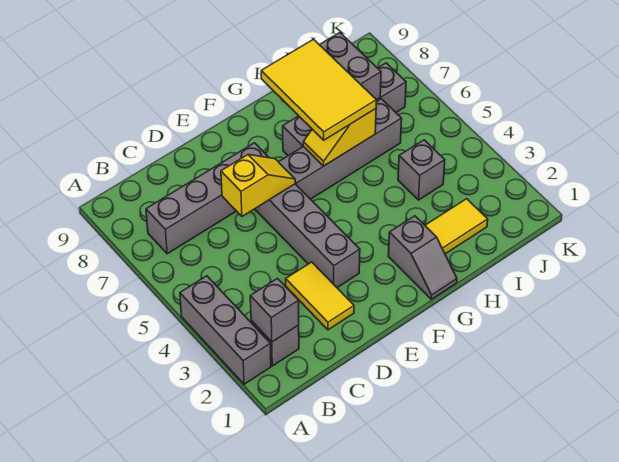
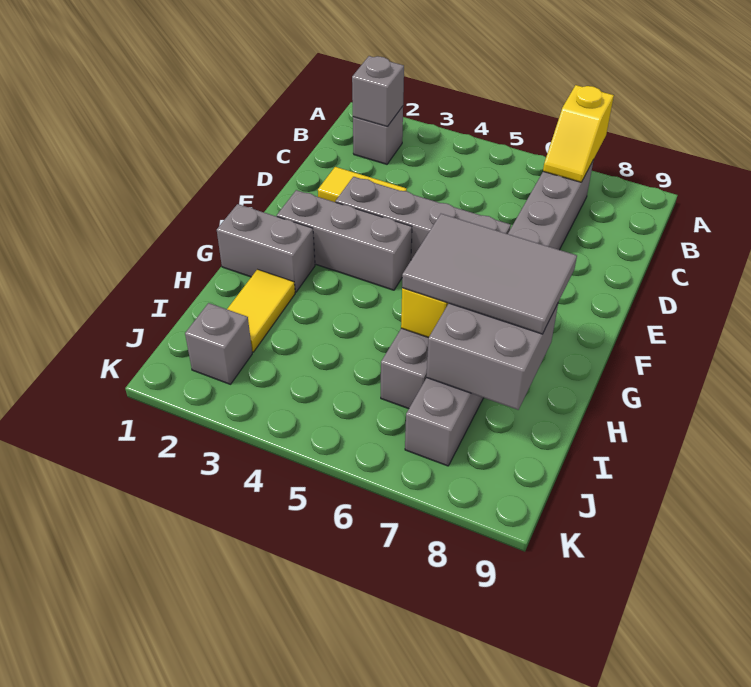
grey brick A2:A4 level 1 -> grey brick F2:F4 level 1
yellow slope D6:E6 level 2 top D -> yellow slope A7:B7 level 2 top A
grey slope G1:G2 level 1 top 2 -> grey brick G1:G2 level 1
yellow tile G6:H8 level 3 -> grey tile G6:H8 level 3
grey brick I4 level 1 -> grey brick J2 level 1

